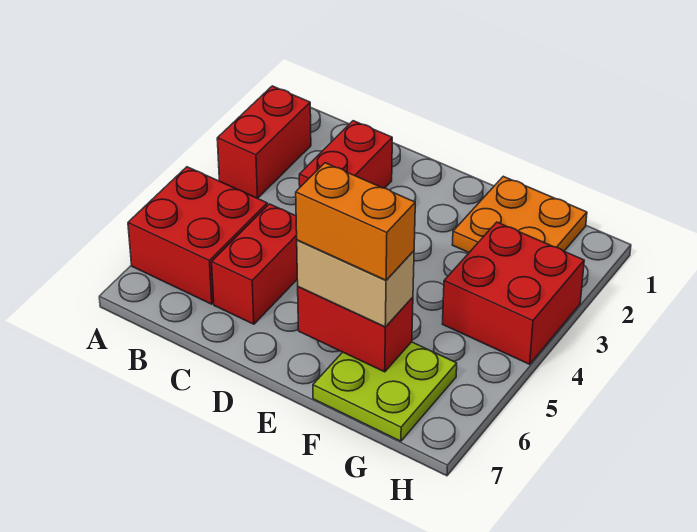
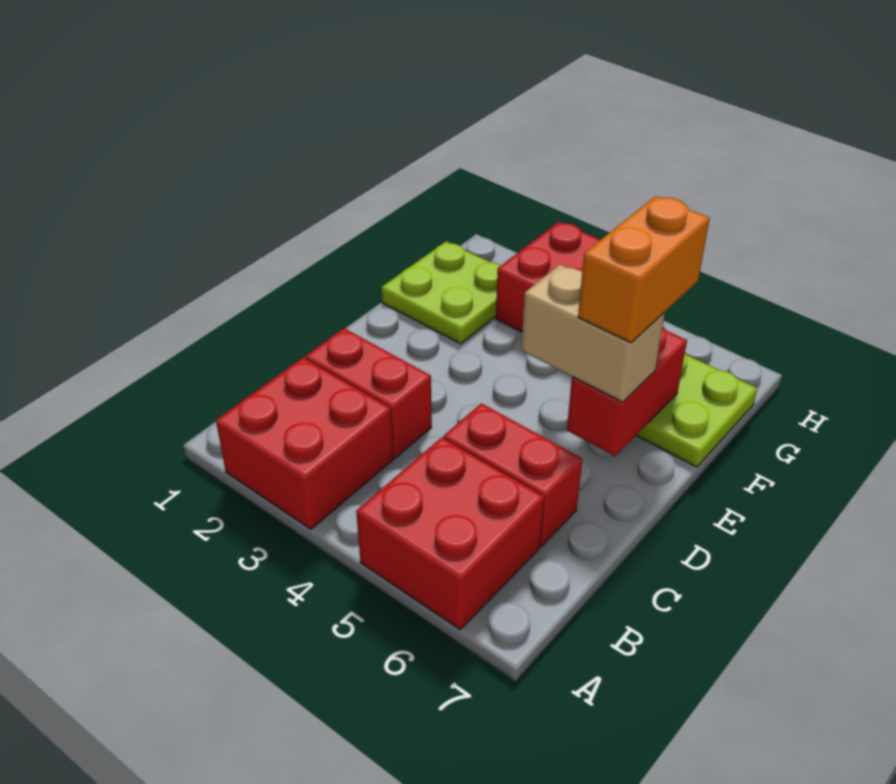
red brick A2:A3 level 1 -> red brick A2:B3 level 1
tan brick E6:F6 level 3 -> tan brick E5:E6 level 3
orange plate F1:G2 level 1 -> lime plate F1:G2 level 1

